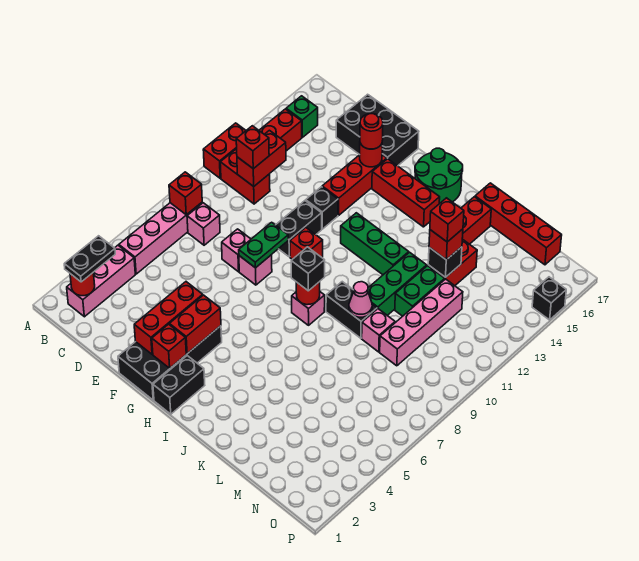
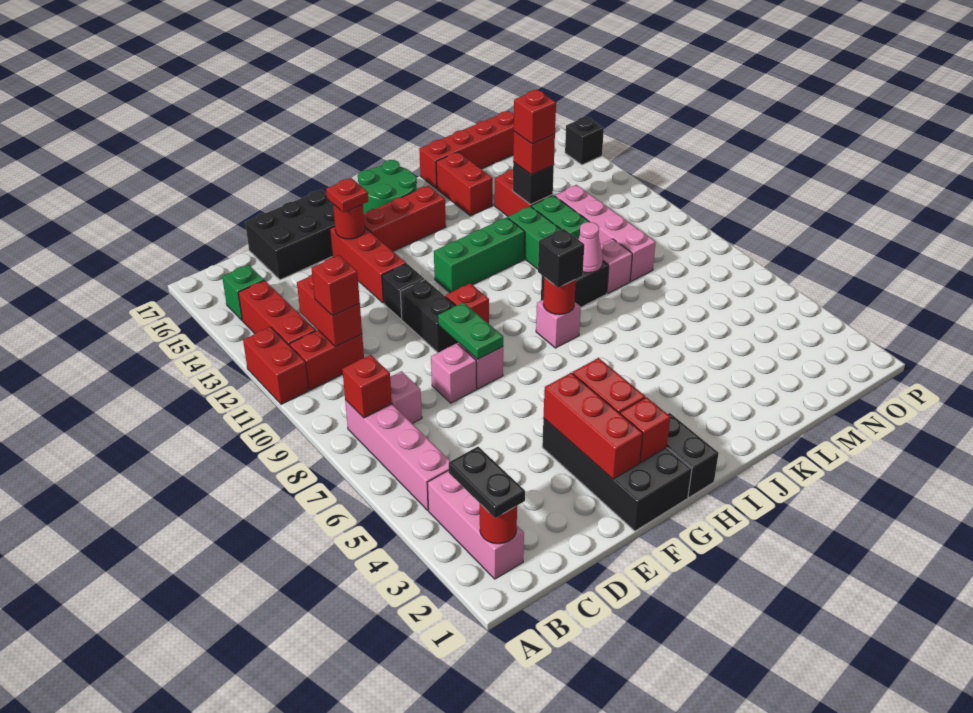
red round brick F15 level 3 -> red plate F15 level 3

